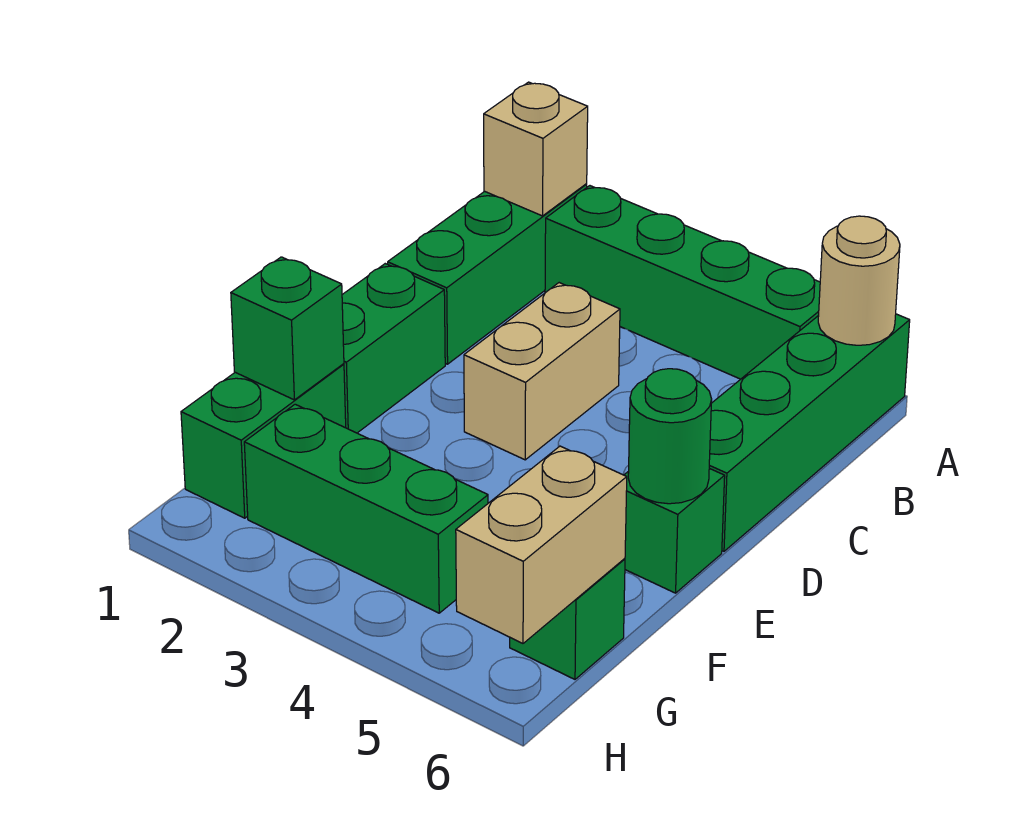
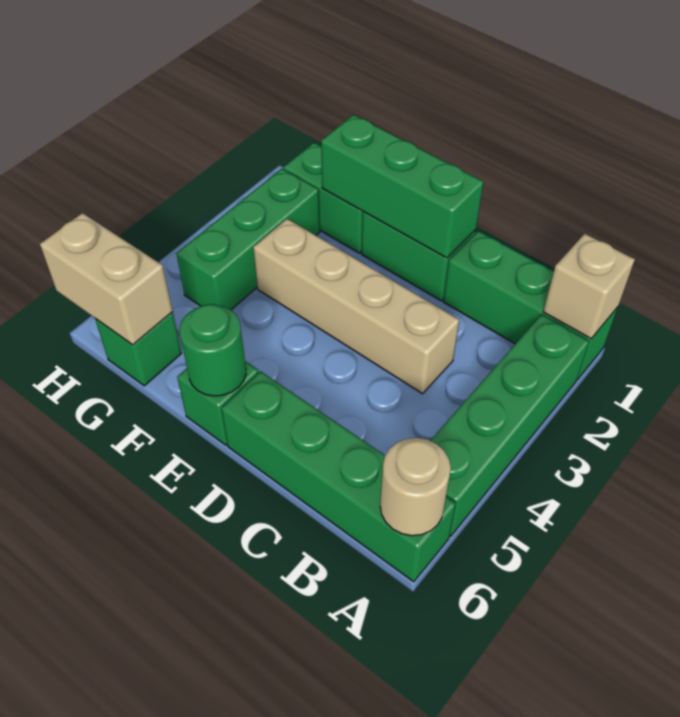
tan brick C3:D3 level 1 -> tan brick C3:F3 level 1
green brick F1 level 2 -> green brick D1:F1 level 2

